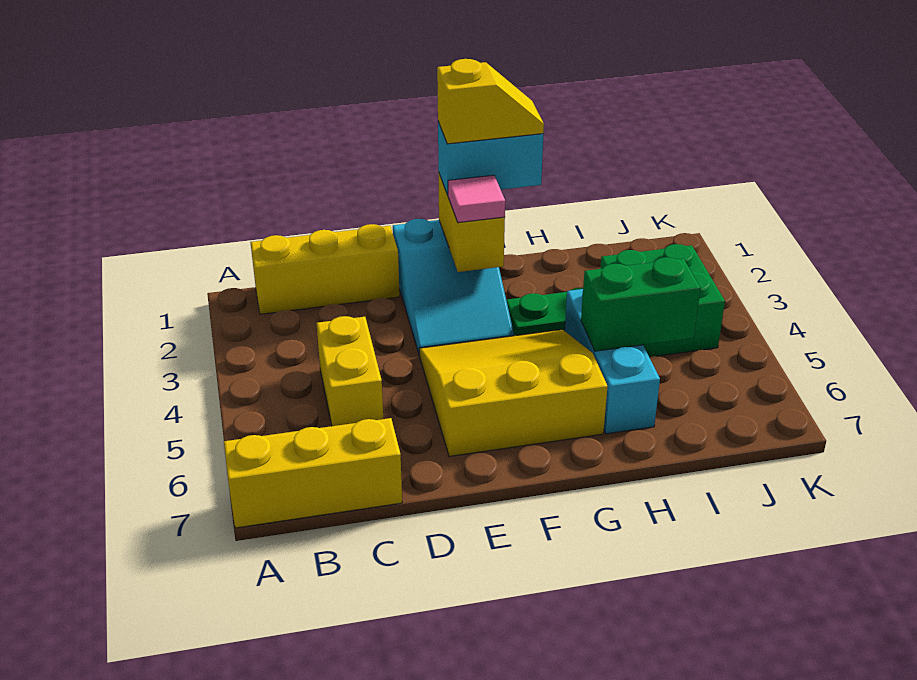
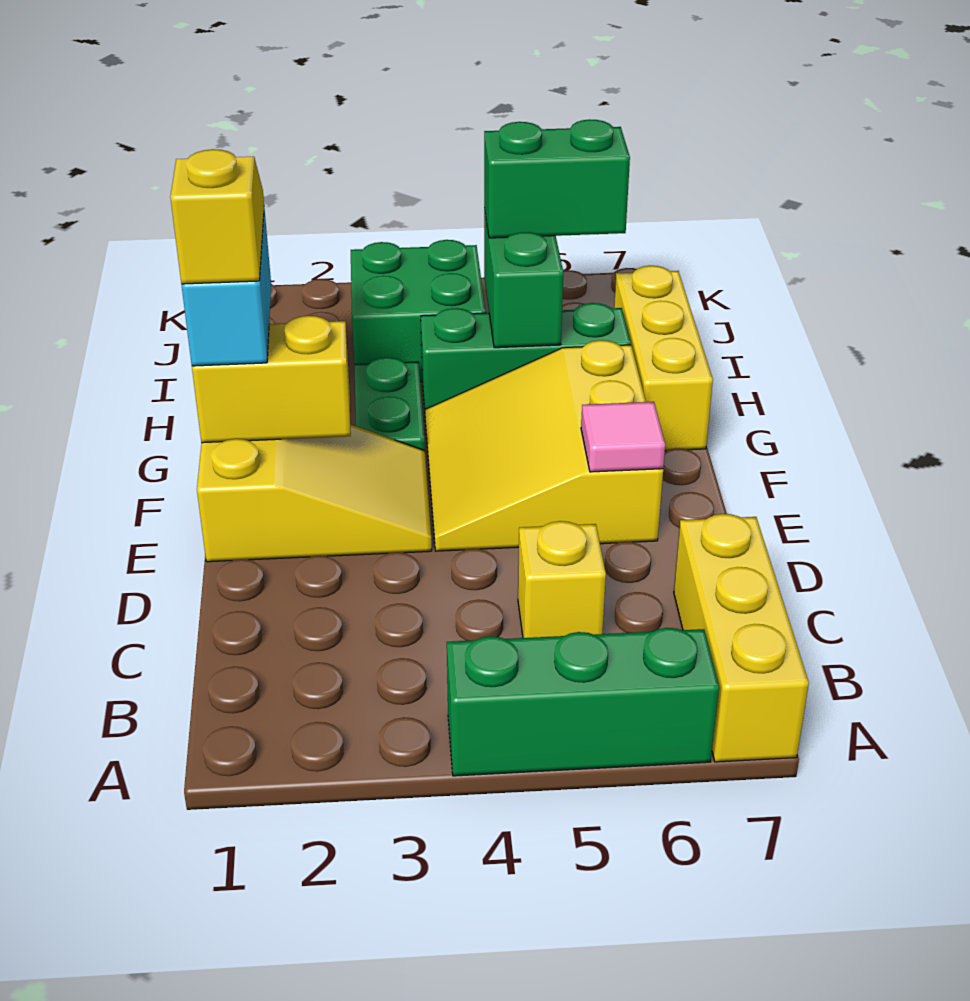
none -> green brick A4:A6 level 1
yellow brick B1:D1 level 1 -> yellow brick G7:I7 level 1
yellow brick C4:C5 level 1 -> yellow brick C5 level 1
cyan slope E1:F3 level 1 top 1 -> yellow slope E1:F3 level 1 top 1
pink tile F2 level 3 -> pink tile E6 level 2
cyan brick H4:H6 level 1 -> green brick H4:H6 level 1
none -> green brick I5:I6 level 3

